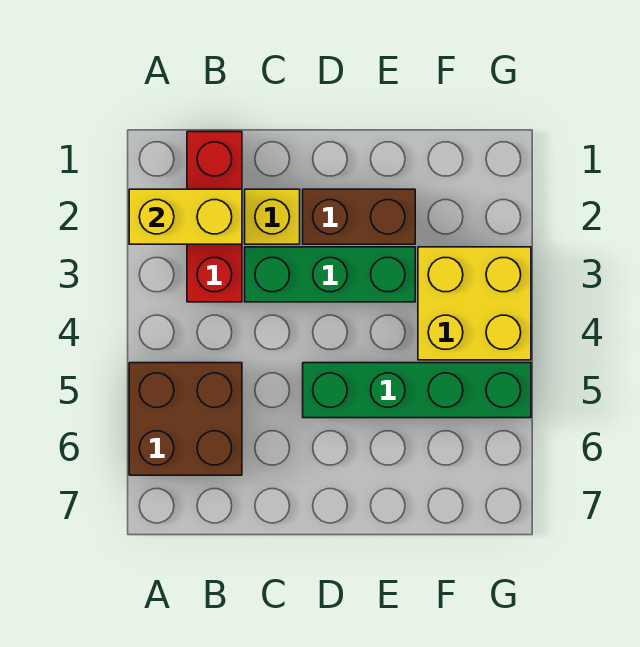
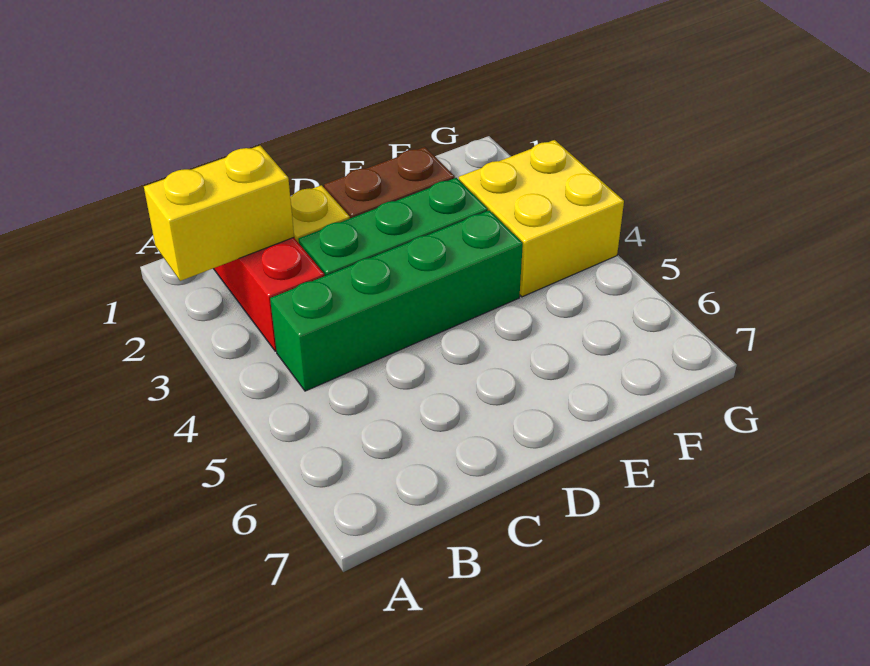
brown brick A5:B6 level 1 -> none
green brick D5:G5 level 1 -> green brick B4:E4 level 1

